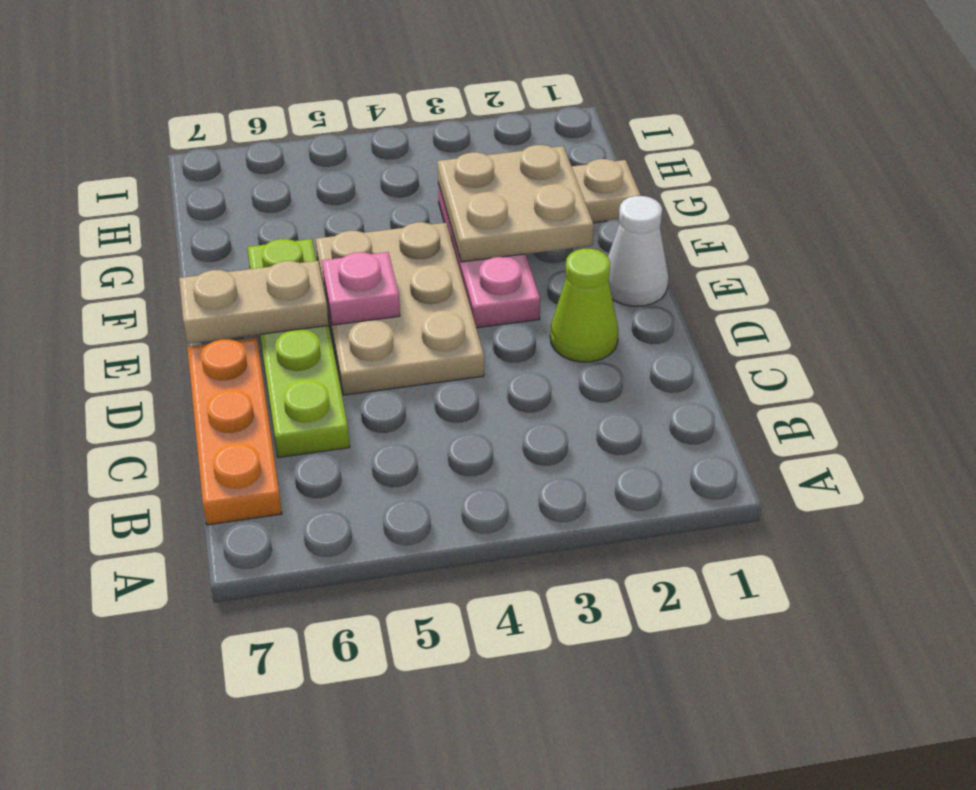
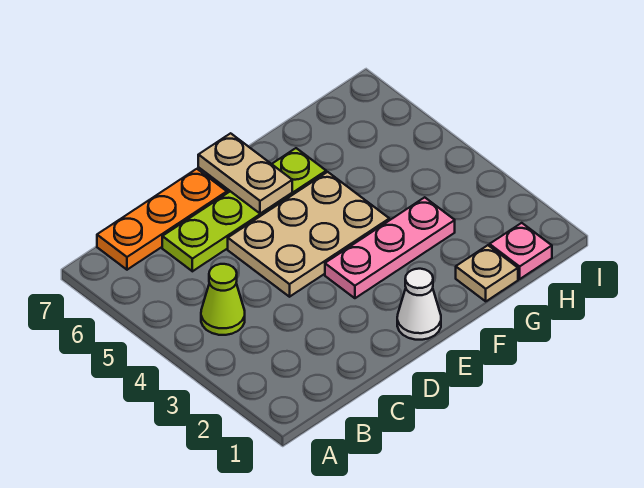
lime cone D2 level 1 -> lime cone B4 level 1
pink plate E5 level 2 -> pink plate H1 level 1
tan plate F2:G3 level 2 -> none

